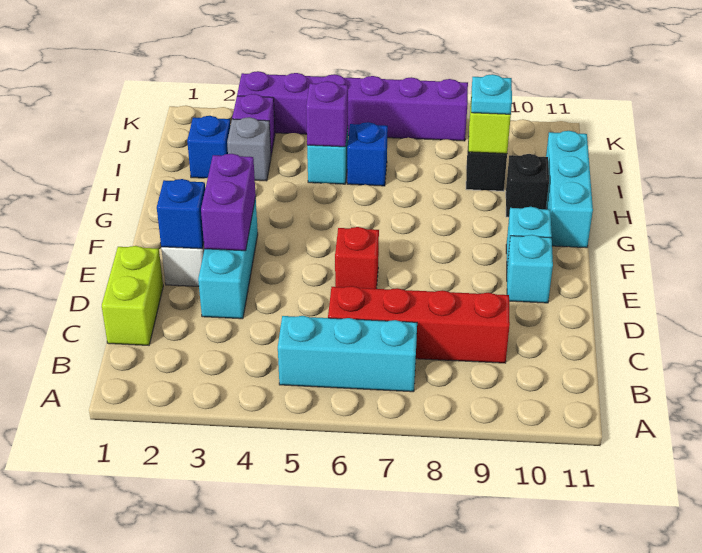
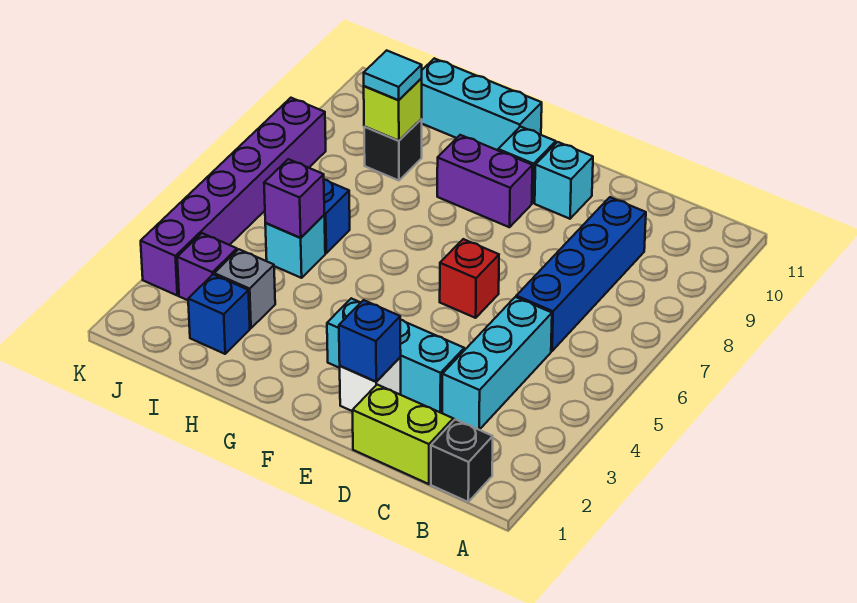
cyan brick B5:B7 level 1 -> cyan brick C3:C5 level 1
red brick C6:C9 level 1 -> blue brick C6:C9 level 1
purple brick E3:F3 level 2 -> purple brick F9:G9 level 1
black brick H10 level 1 -> black brick B1 level 1
cyan plate I9 level 3 -> cyan tile I9 level 3

